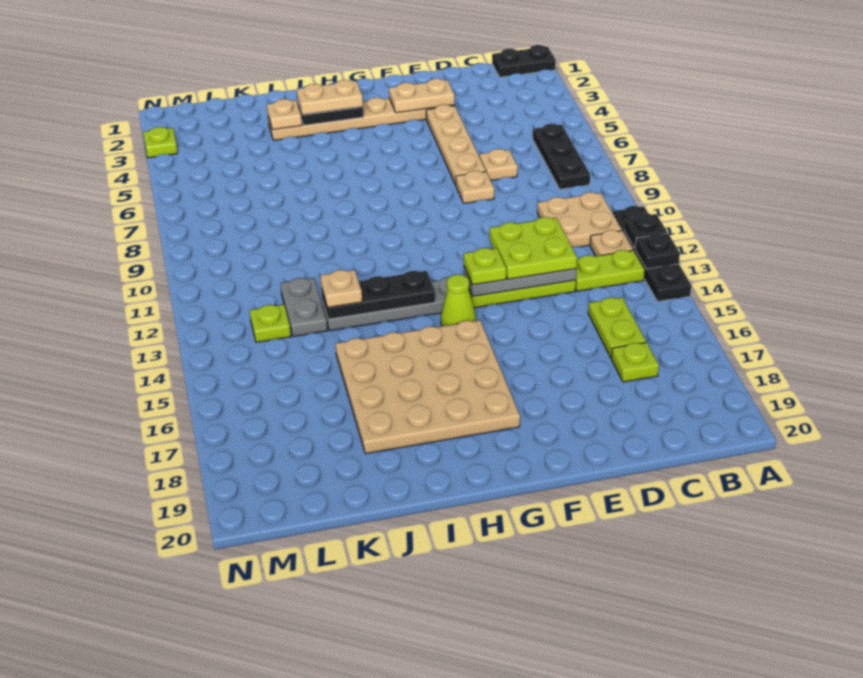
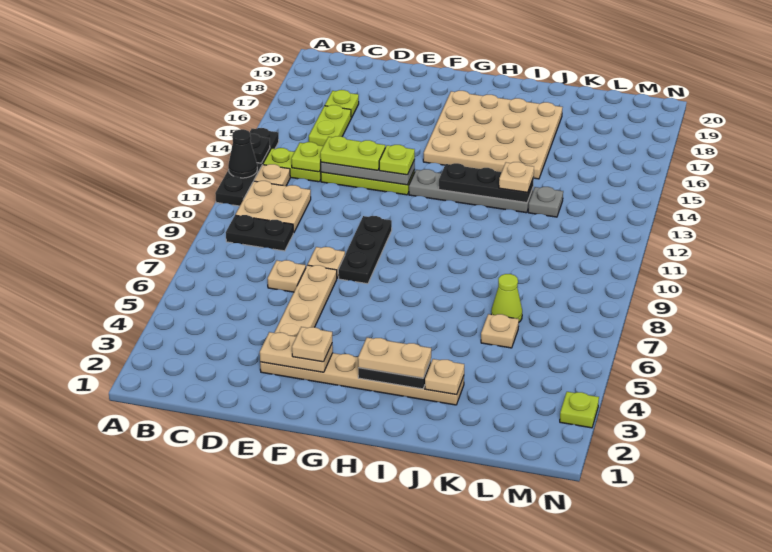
black plate A1:B1 level 1 -> black plate B9:C9 level 1
black plate A12 level 2 -> black cone A12 level 2
black plate B6:B8 level 1 -> black plate F8:F10 level 1
lime plate D12:E13 level 3 -> lime plate D13:E13 level 3
none -> tan plate F3 level 3
lime cone G14 level 1 -> lime cone K7 level 1
none -> tan plate K6 level 1
grey plate K12:K13 level 1 -> grey plate K13 level 1
lime plate L13 level 1 -> lime plate C13 level 2

